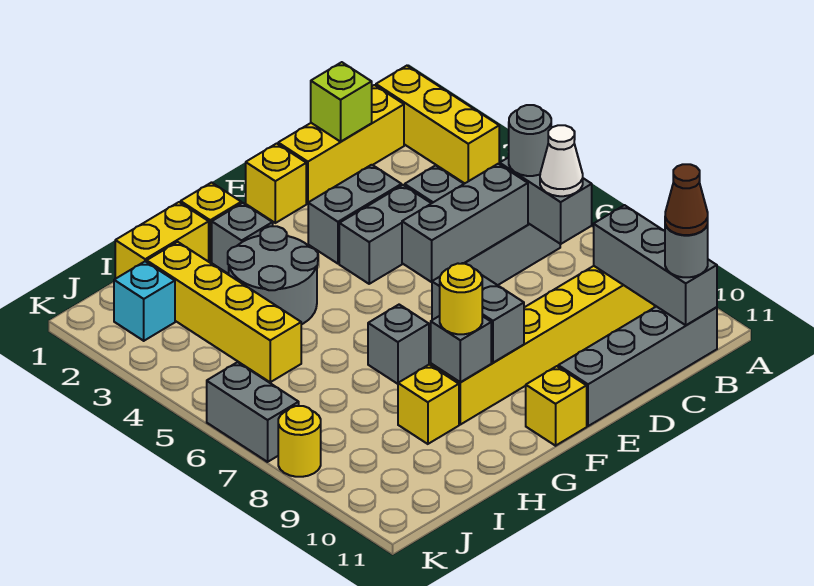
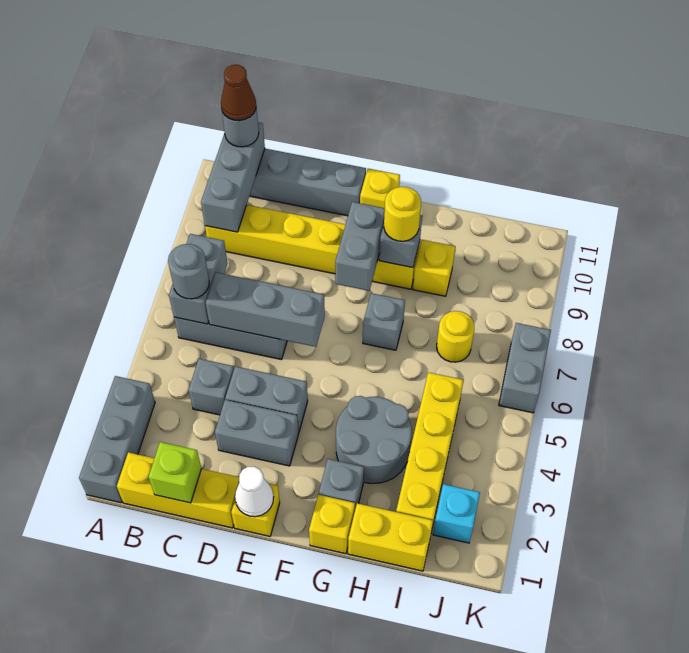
yellow brick A1:A3 level 1 -> grey brick A1:A3 level 1
white cone B7 level 3 -> white cone E1 level 2
yellow round brick K8 level 1 -> yellow round brick I7 level 1

